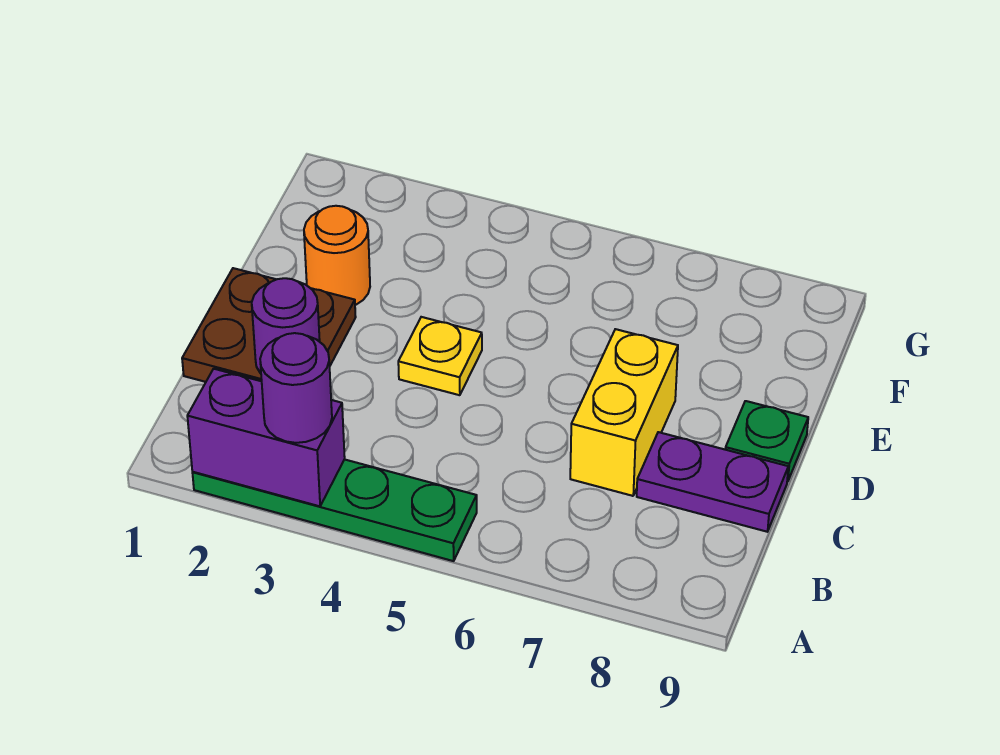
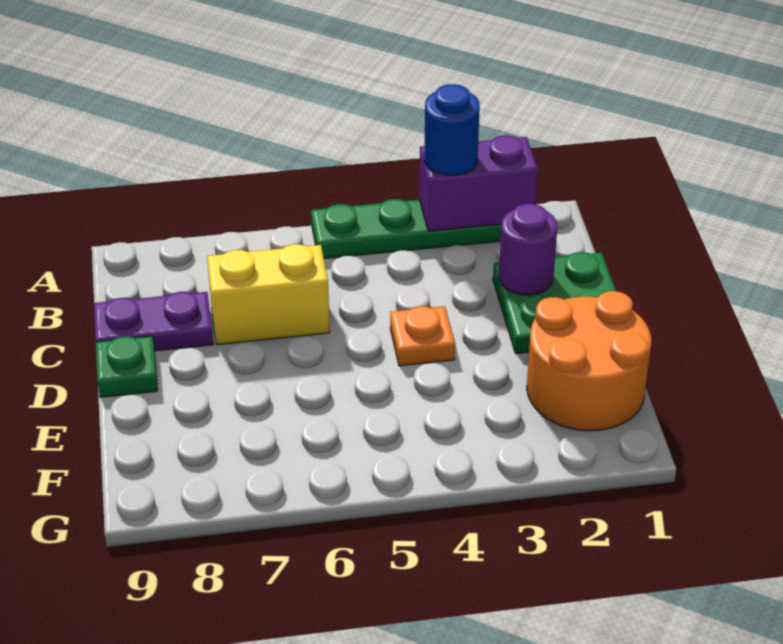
purple round brick A3 level 3 -> blue round brick A3 level 3
brown plate C1:D2 level 1 -> green plate C1:D2 level 1
yellow brick C7:D7 level 1 -> yellow brick C6:C7 level 1
yellow plate D4 level 1 -> orange plate D4 level 1
orange round brick E2 level 1 -> orange round brick E1:F2 level 1

